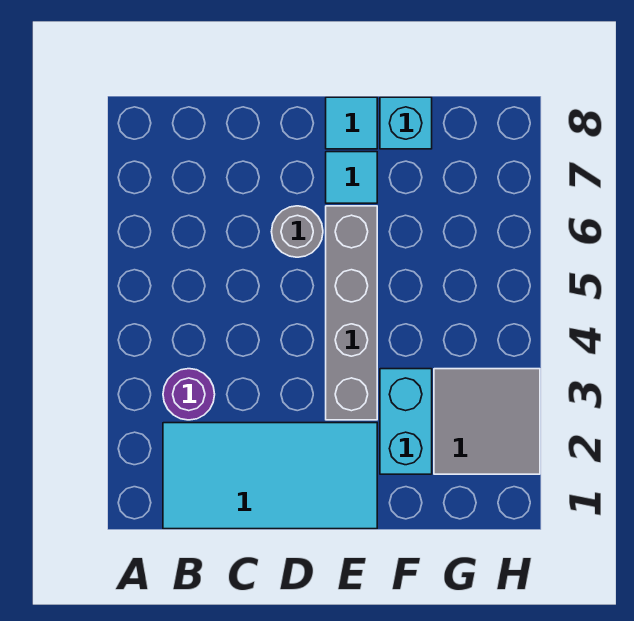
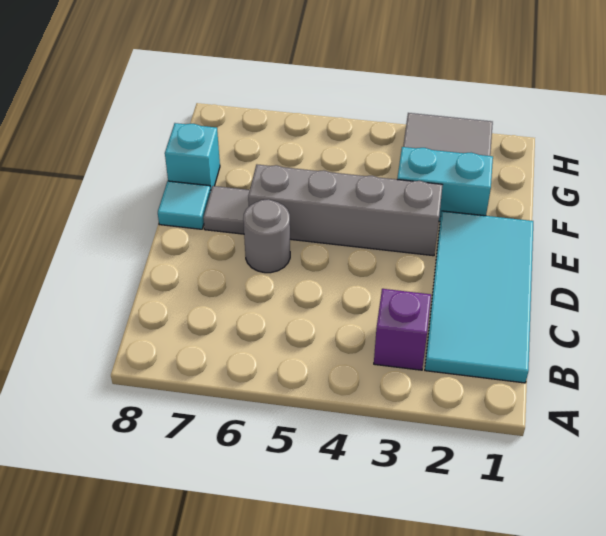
purple round brick B3 level 1 -> purple brick B3 level 1
cyan tile E7 level 1 -> grey tile E7 level 1

